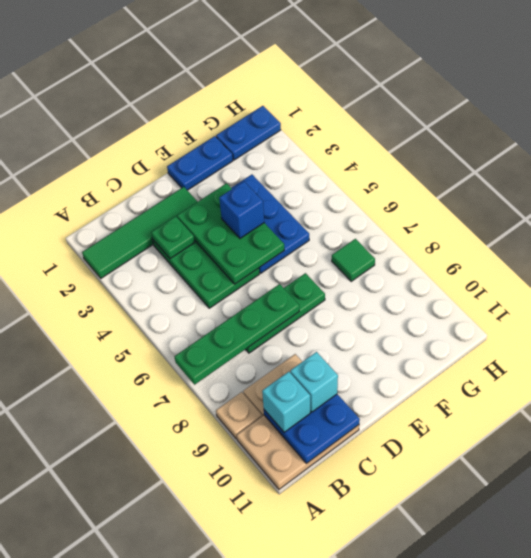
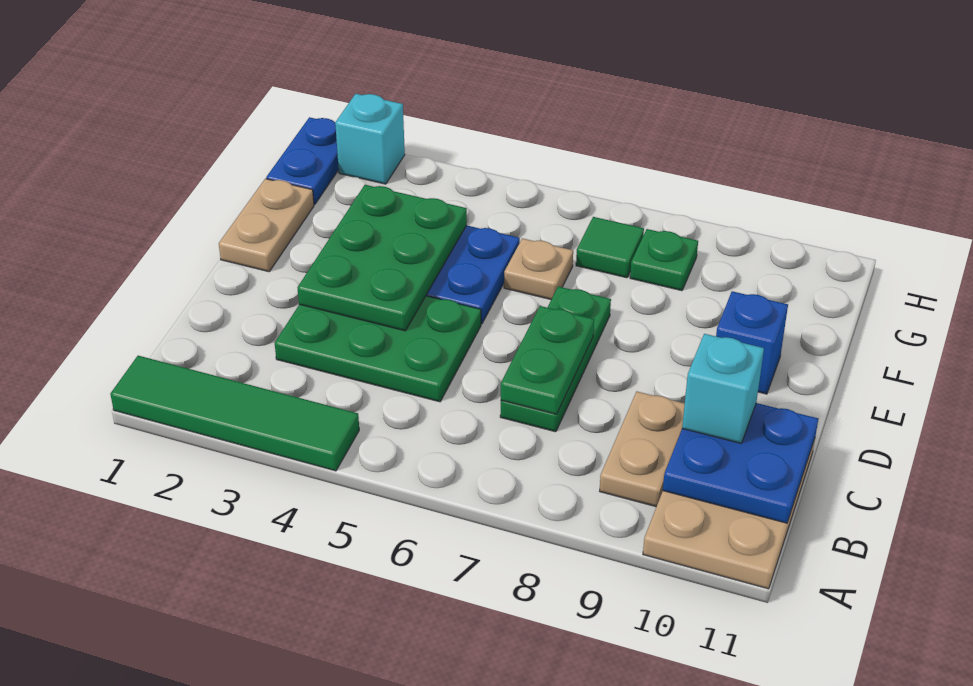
green tile A2:D2 level 1 -> green tile A1:A4 level 1
green plate A7:D7 level 2 -> green plate C7:D7 level 2
tan plate A9 level 1 -> tan plate F6 level 1
cyan brick B10 level 3 -> cyan brick H2 level 1
green plate C3 level 2 -> green plate G8 level 1
green plate D3:E5 level 2 -> green plate D3:F4 level 2
blue plate E1:F1 level 1 -> tan plate E1:F1 level 1
blue brick E4 level 3 -> blue brick E10 level 1

